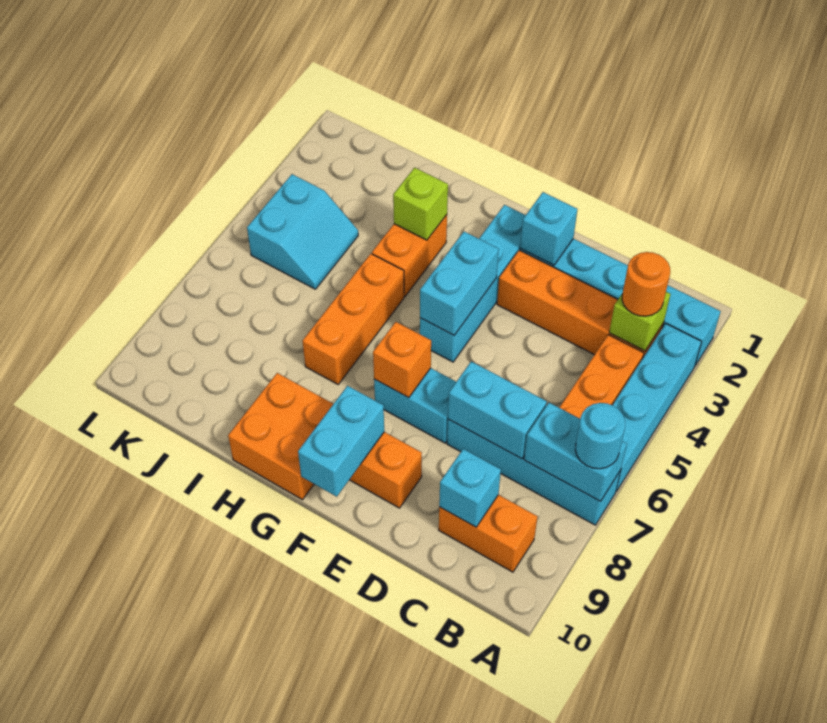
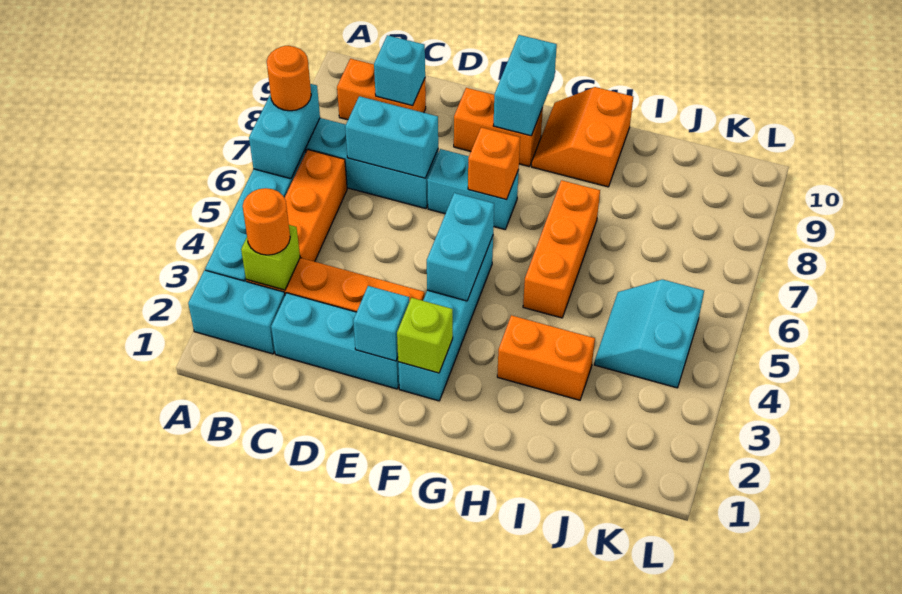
cyan brick A7:B7 level 2 -> cyan brick A6:A7 level 2
cyan round brick A7 level 3 -> orange round brick A7 level 3
orange brick G9:H10 level 1 -> orange slope G9:H10 level 1 top H
orange brick H3:H4 level 1 -> orange brick H3:I3 level 1
lime brick H3 level 2 -> lime brick F2 level 2

